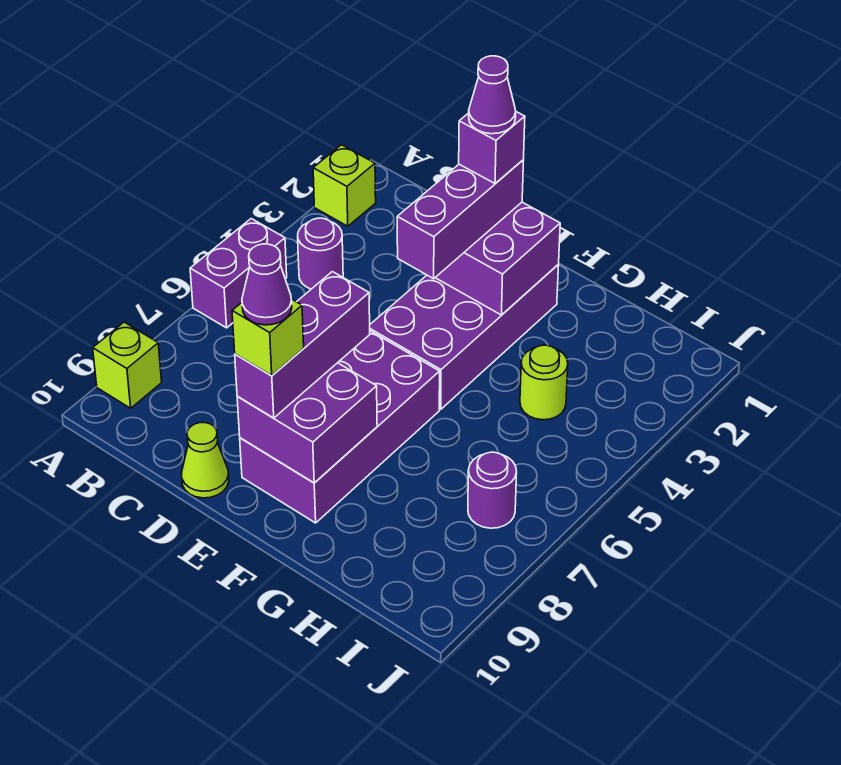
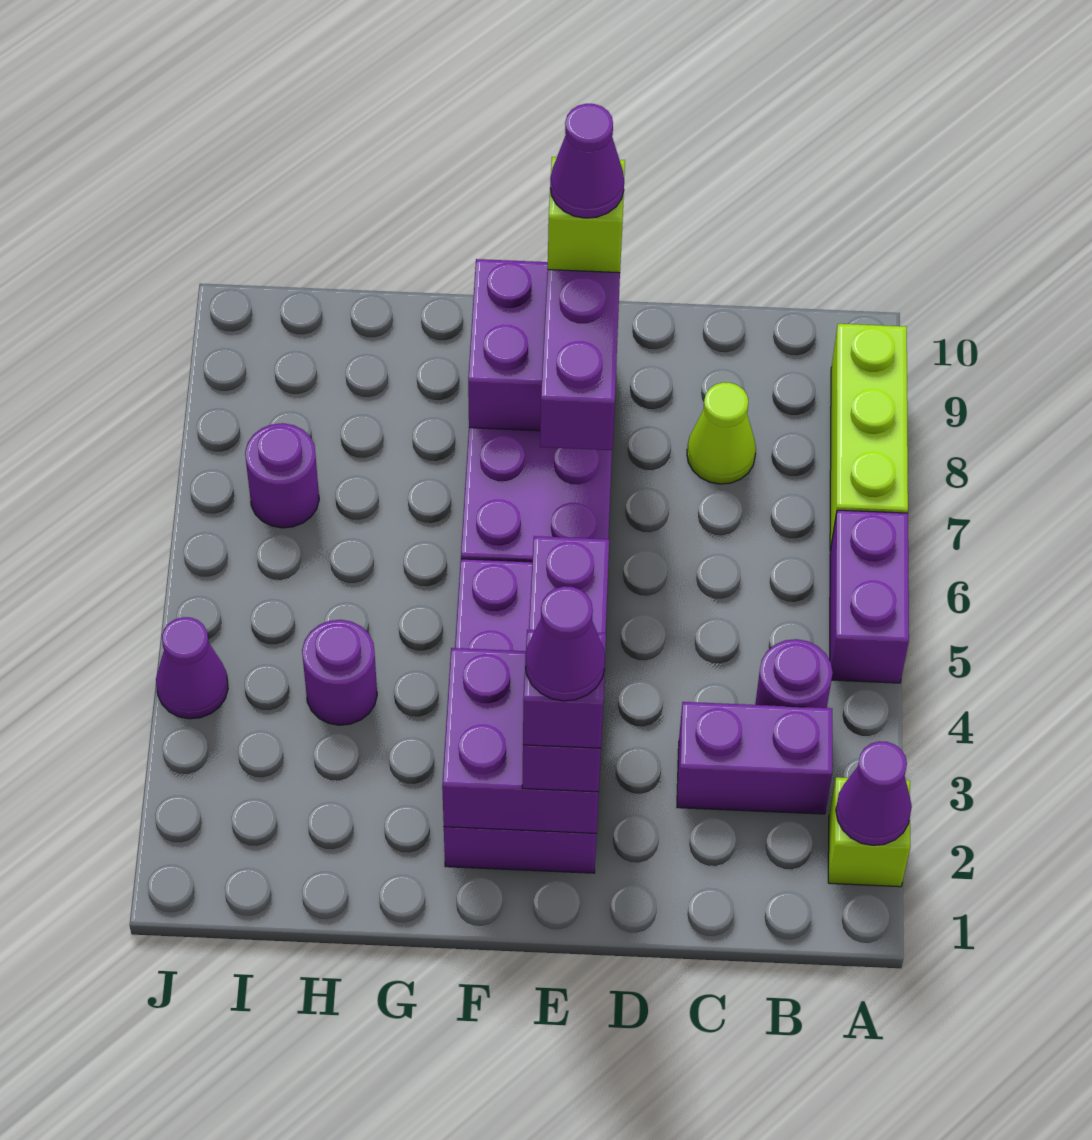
none -> purple cone A2 level 2
lime brick A9 level 1 -> lime brick A7:A9 level 1
none -> purple brick B3:C3 level 1
lime cone D10 level 1 -> lime cone C8 level 1
lime round brick H4 level 1 -> purple round brick H4 level 1
none -> purple cone J4 level 1

